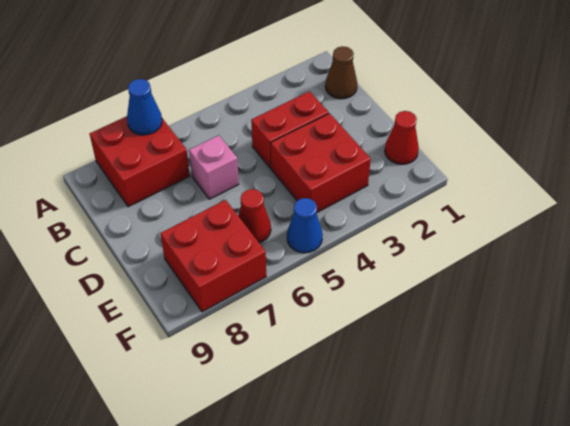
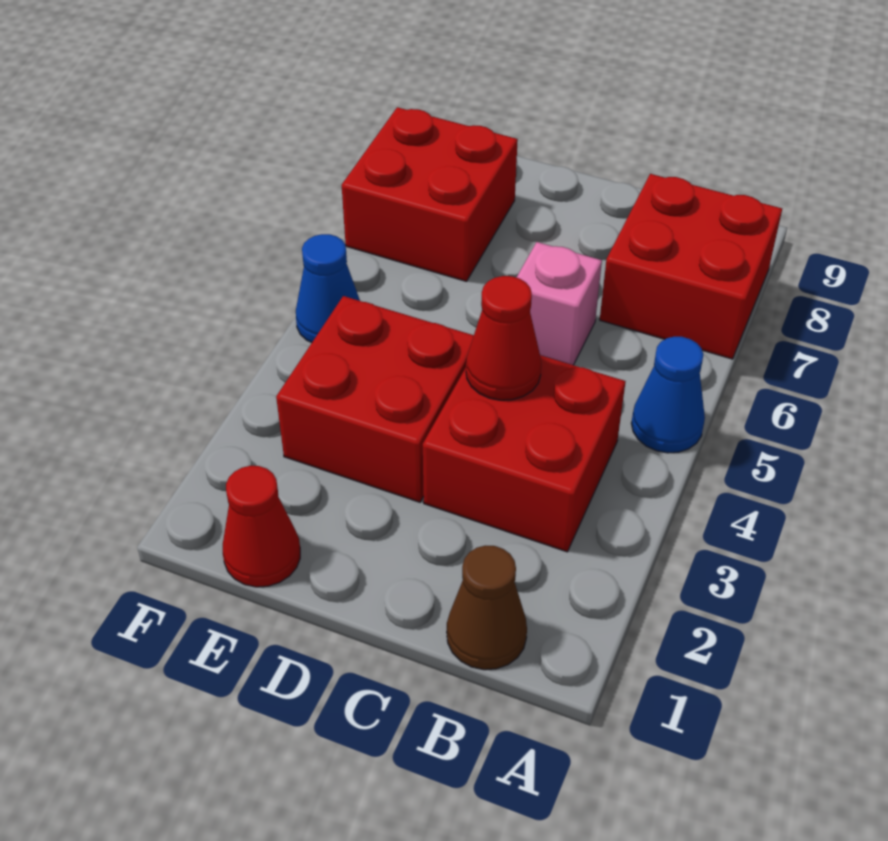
blue cone A7 level 2 -> blue cone A5 level 1
red brick C3:C4 level 1 -> red brick B3:C4 level 1
red cone E6 level 1 -> red cone C4 level 2

